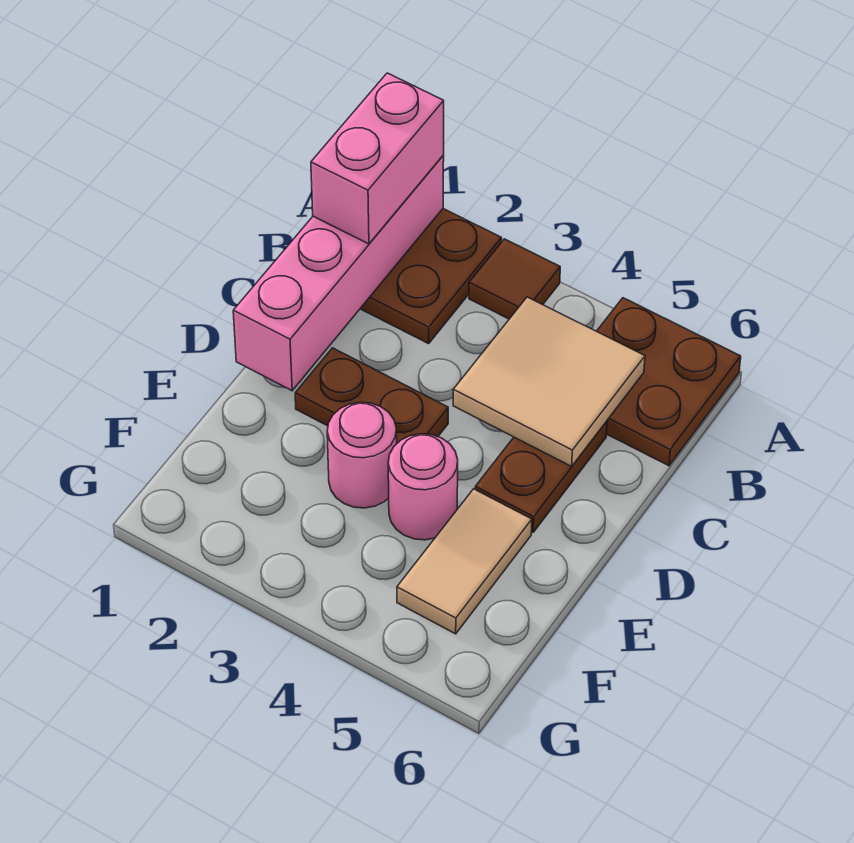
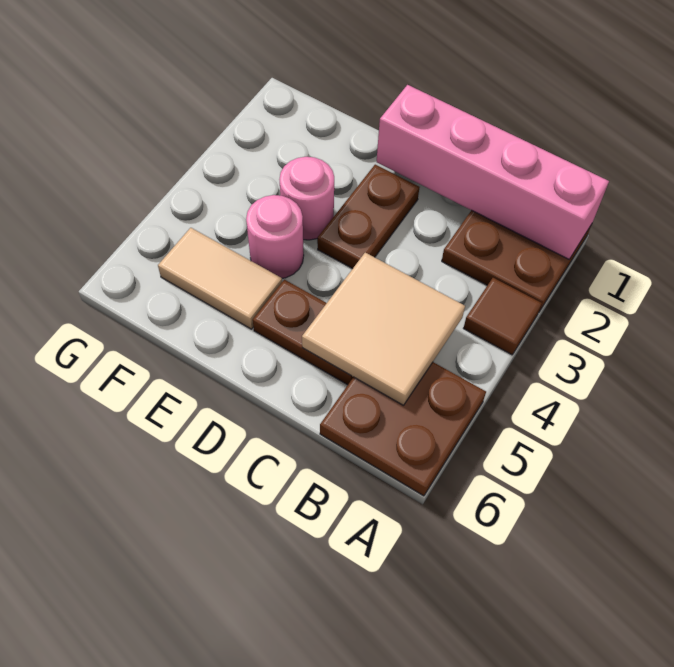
pink brick A1:B1 level 3 -> none

